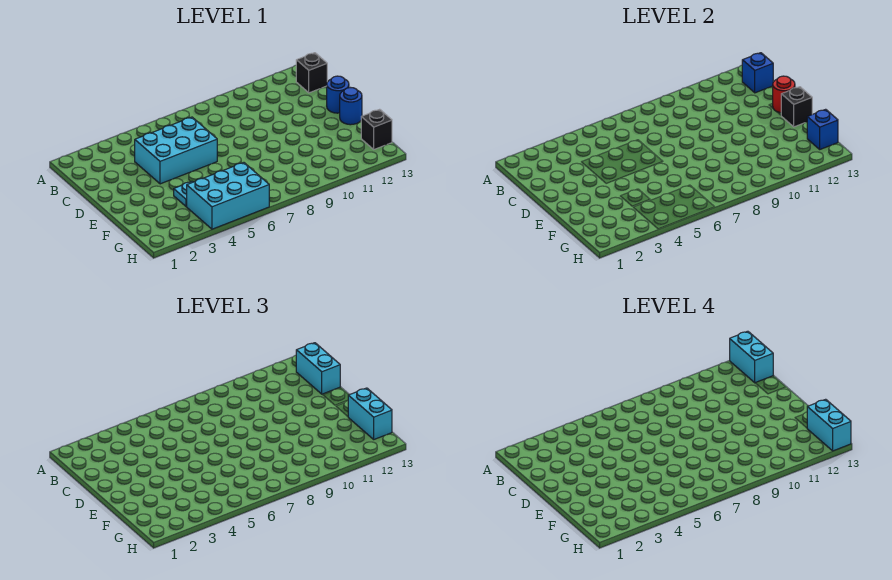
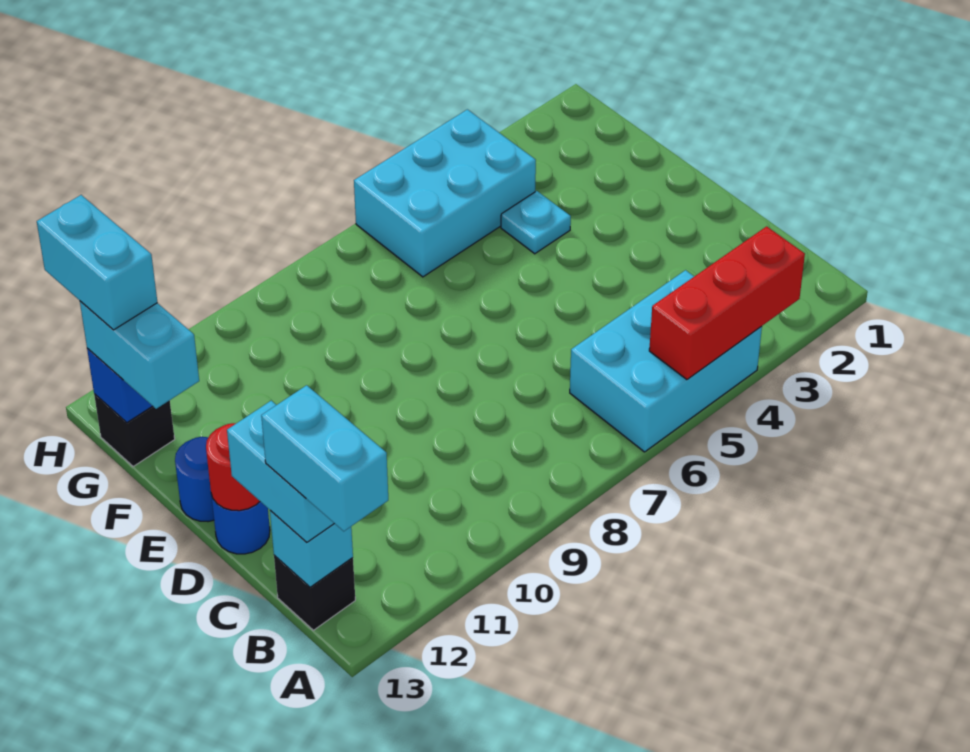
none -> red brick A3:A5 level 2
blue brick B13 level 2 -> cyan brick B13 level 2
cyan brick C4:D6 level 1 -> cyan brick A4:B6 level 1
black brick E13 level 2 -> none

